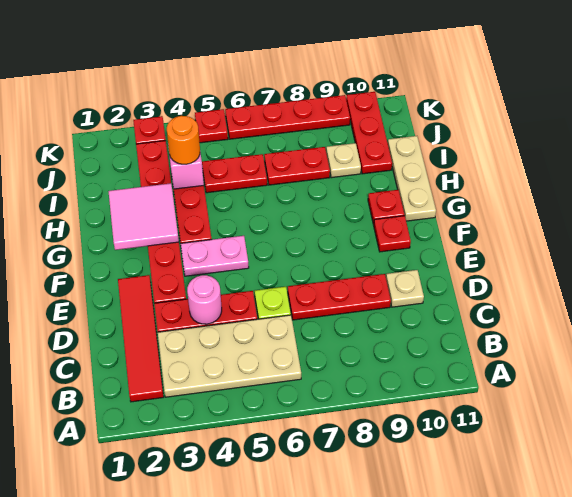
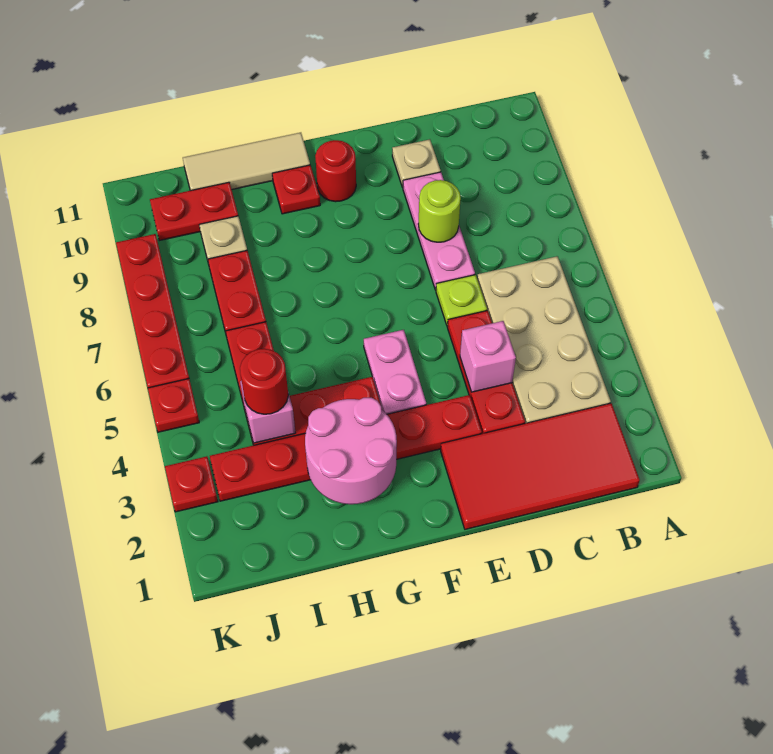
red tile B2:E2 level 1 -> red tile B1:E2 level 1
pink round brick D4 level 2 -> pink brick D4 level 2
red plate D7:D9 level 1 -> pink plate D7:D9 level 1
none -> lime round brick D8 level 2
red plate F10 level 1 -> red round brick F10 level 1
pink tile G2:H3 level 2 -> pink round brick G2:H3 level 2
tan plate G11:I11 level 1 -> tan tile G11:I11 level 1
orange round brick I4 level 3 -> red round brick I4 level 3
red plate I10:K10 level 1 -> red plate I10:J10 level 1

